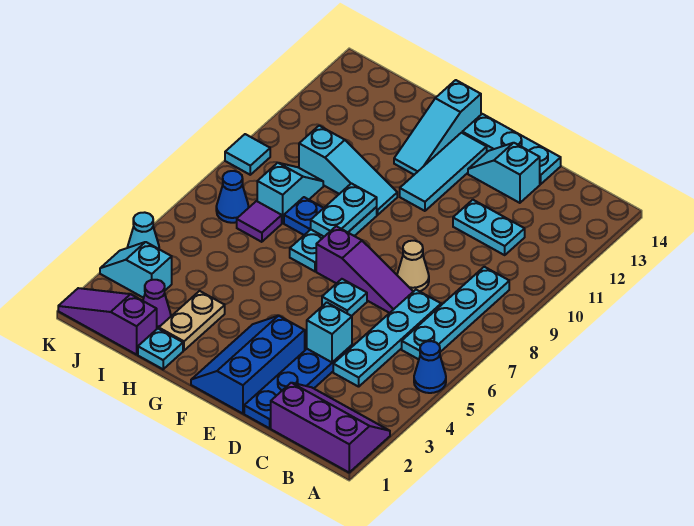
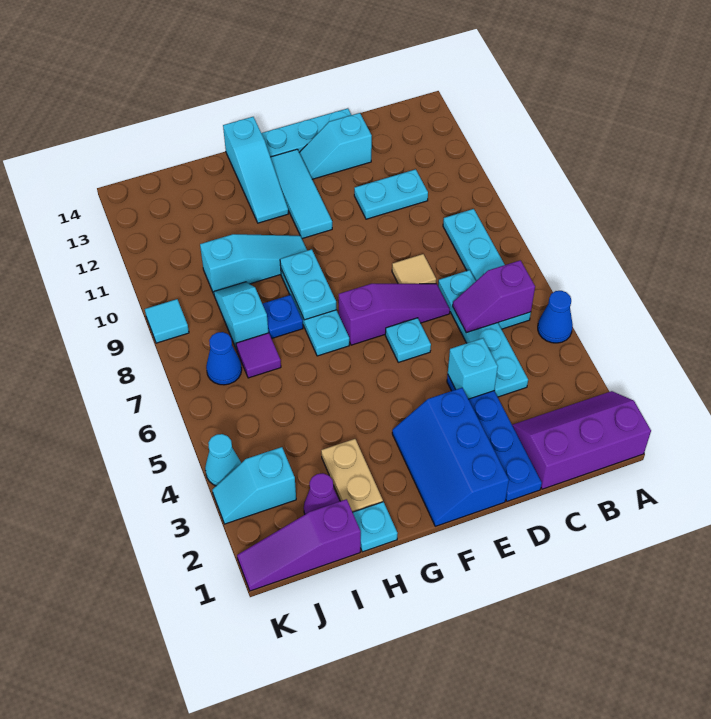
none -> purple slope B6:C6 level 2 top B
tan cone D8 level 1 -> tan tile D8 level 1

